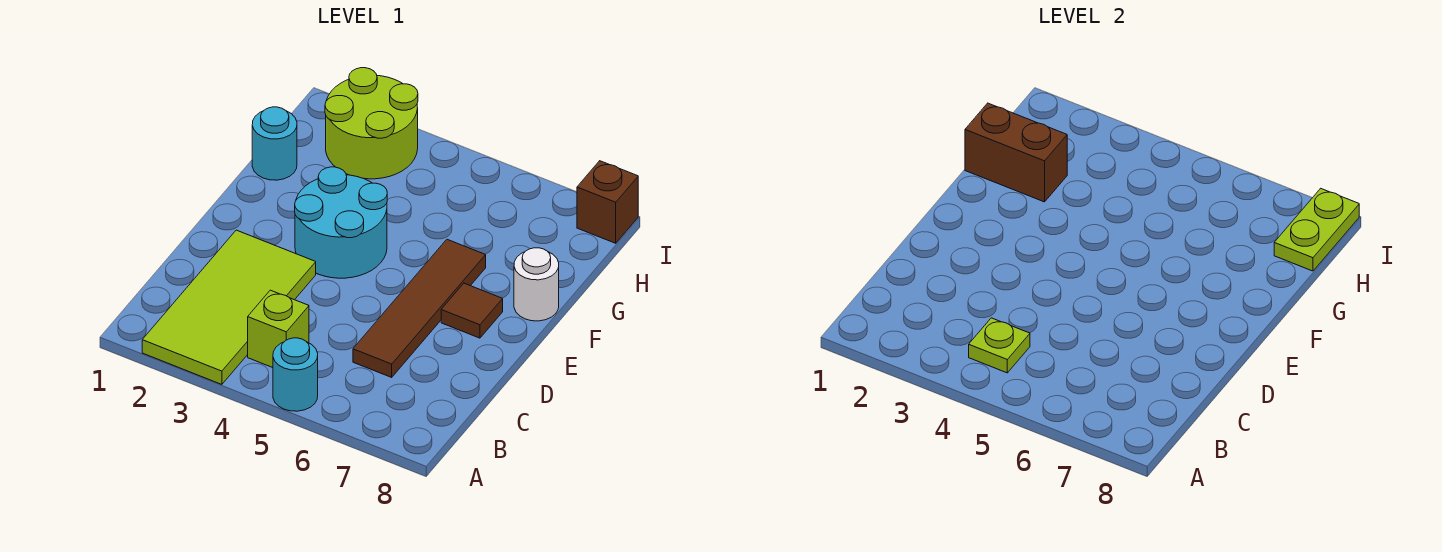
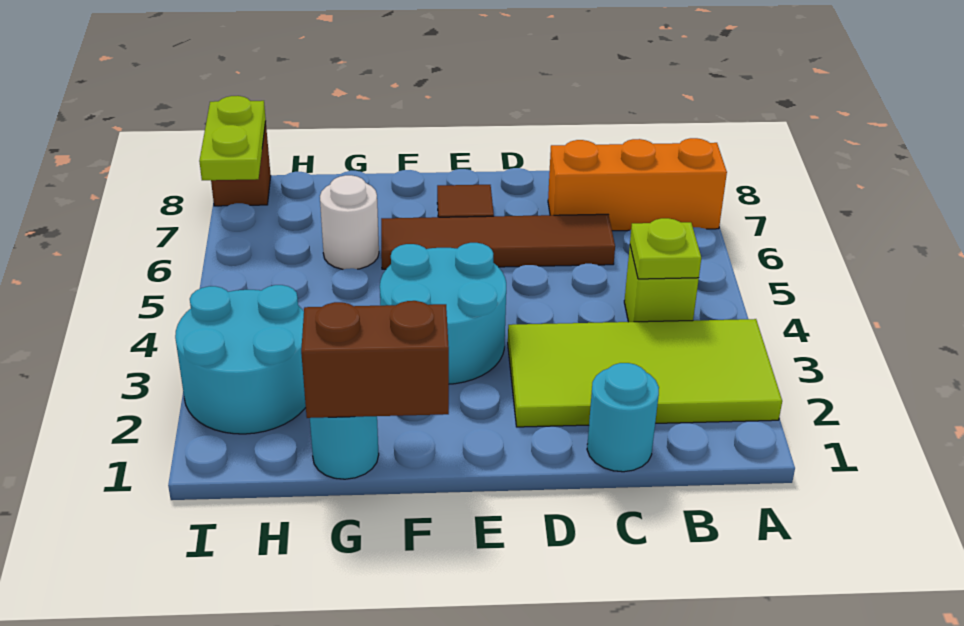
cyan round brick A5 level 1 -> cyan round brick C1 level 1
none -> orange brick A7:C7 level 1
white round brick F8 level 1 -> white round brick G6 level 1
brown brick G1:G2 level 2 -> brown brick F1:G1 level 2
lime round brick H2:I3 level 1 -> cyan round brick H2:I3 level 1
lime plate H8:I8 level 2 -> lime plate I7:I8 level 2

